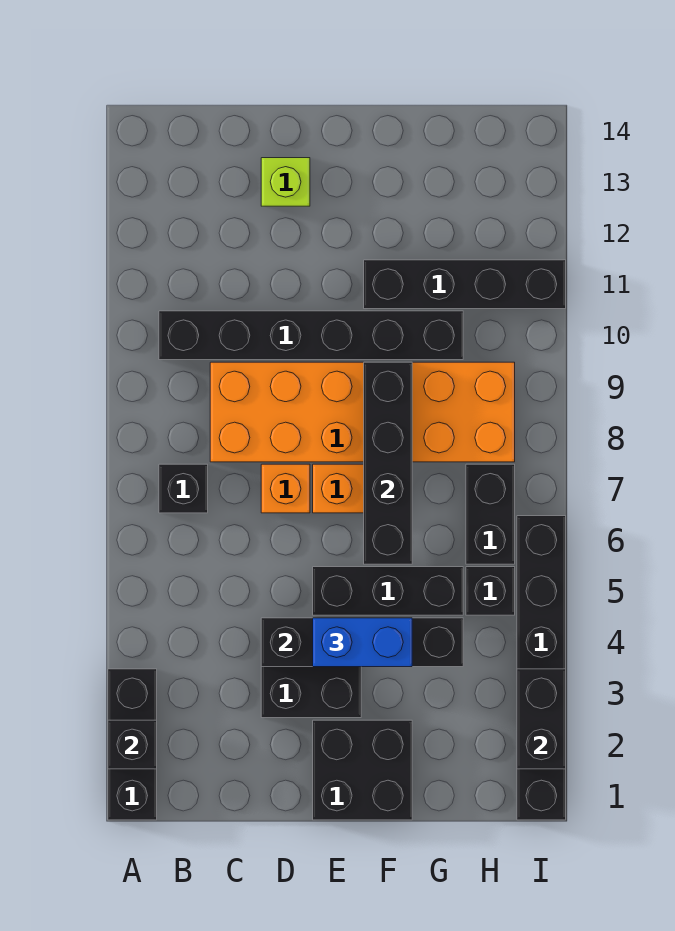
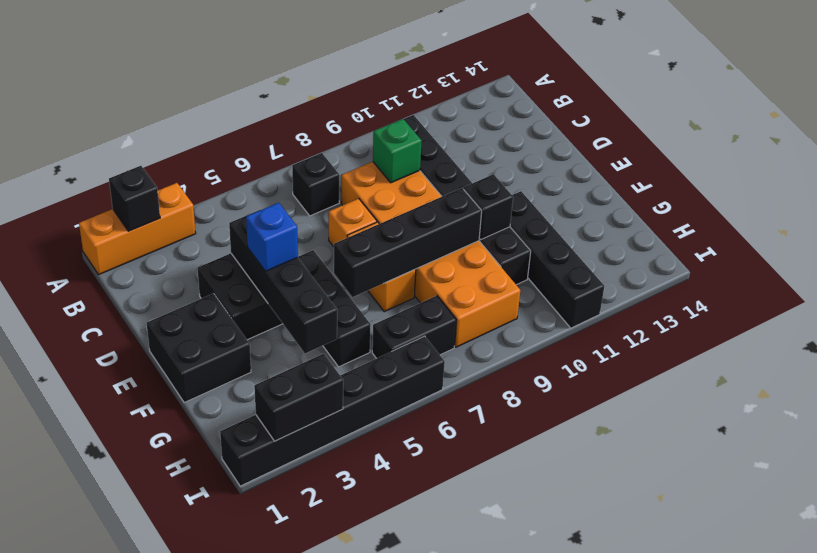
black brick A1:A3 level 1 -> orange brick A1:A3 level 1
none -> green brick C9 level 2
lime brick D13 level 1 -> none
blue brick E4:F4 level 3 -> blue brick E4 level 3
black brick H5 level 1 -> black brick F10 level 2

